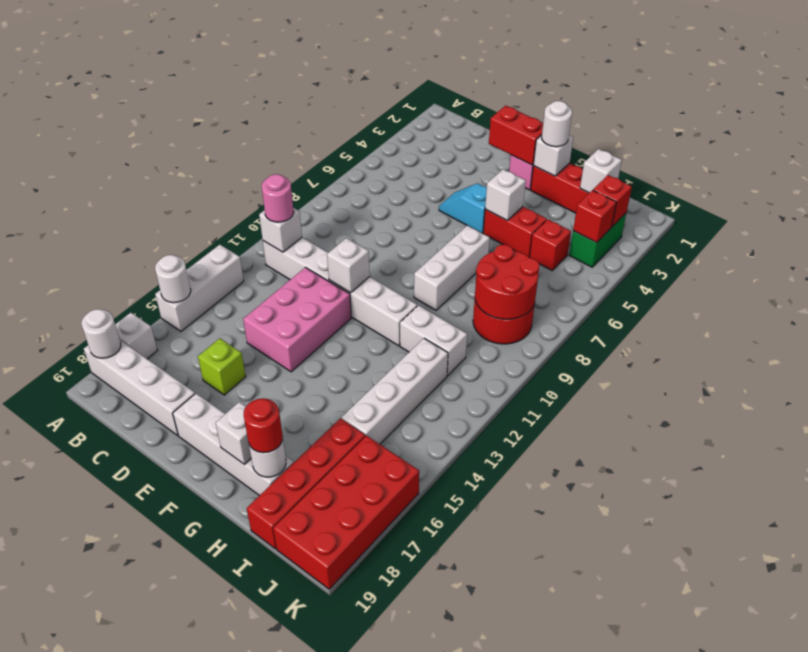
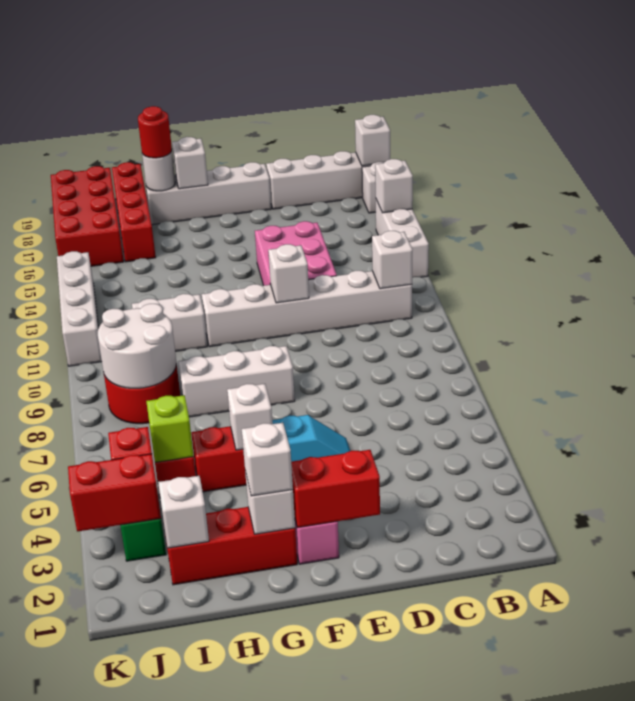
white round brick A15 level 2 -> white brick A15 level 2
white round brick A18 level 2 -> white brick A18 level 2
pink round brick B11 level 3 -> none
lime brick D16 level 1 -> lime brick I5 level 2
white round brick G2 level 3 -> white brick G2 level 3
white brick G7:G9 level 1 -> white brick F8:H8 level 1
red round brick I8:J9 level 2 -> white round brick I8:J9 level 2
white brick I12:I15 level 1 -> white brick K11:K14 level 1
red brick J3 level 2 -> red brick J3:K3 level 2

